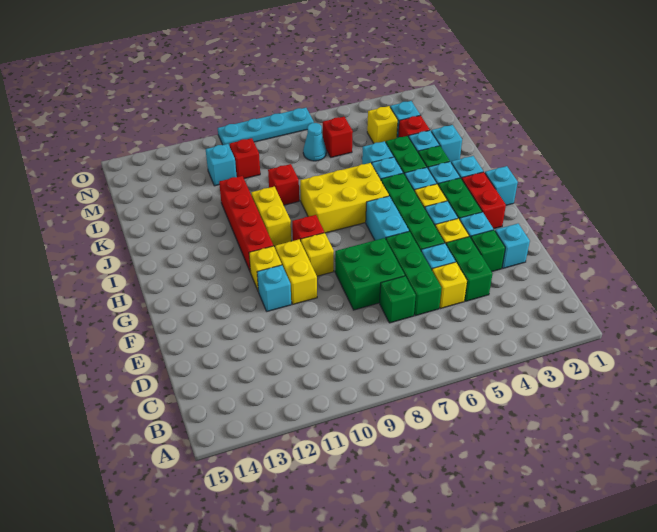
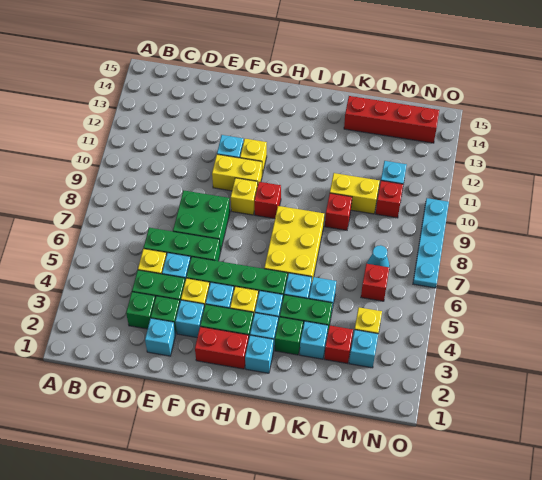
green brick D7 level 1 -> green brick D3 level 1
cyan brick G6:H6 level 1 -> none
cyan brick H1 level 1 -> none
red brick H11:K11 level 1 -> red brick K14:N14 level 1
yellow brick I10:J10 level 1 -> yellow brick K10:L10 level 1
cyan brick K2 level 1 -> none

